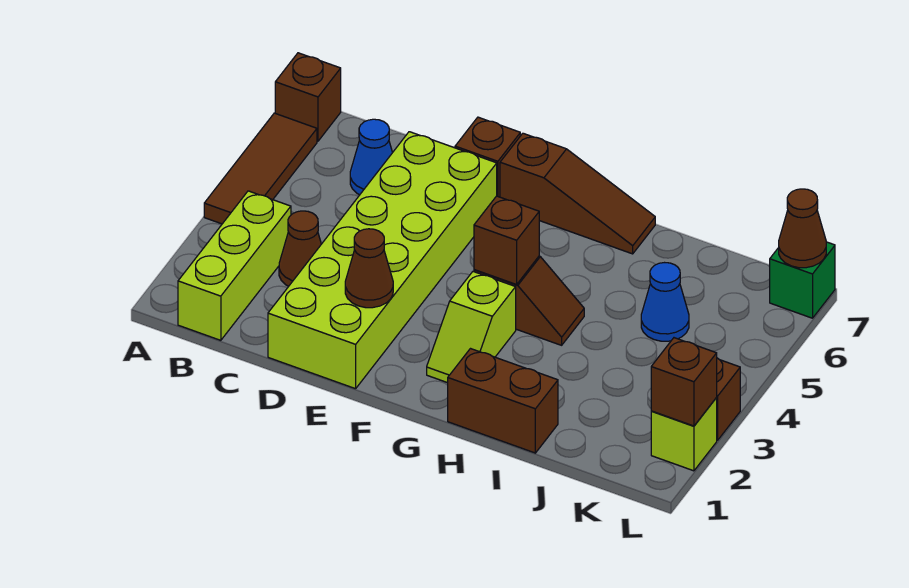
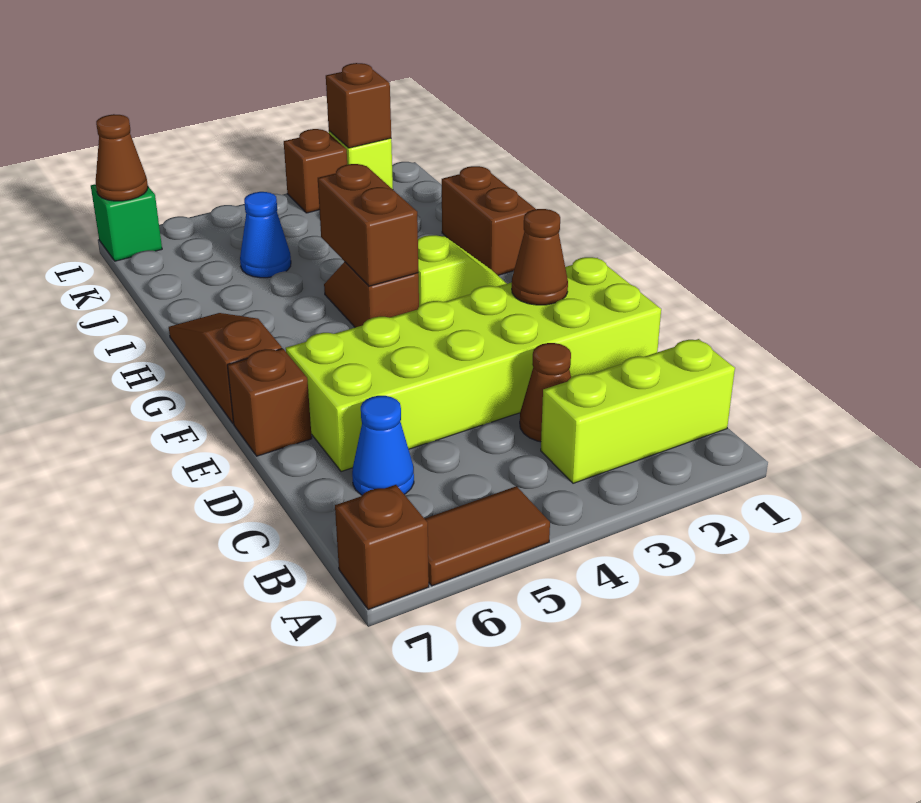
brown tile A4:A6 level 1 -> brown tile A5:A6 level 1
brown brick G4 level 2 -> brown brick G4:H4 level 2

